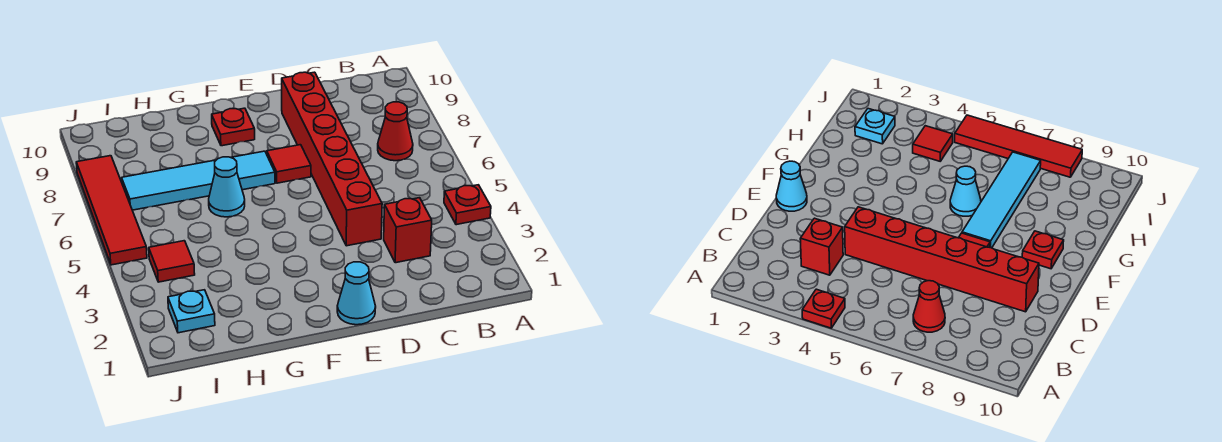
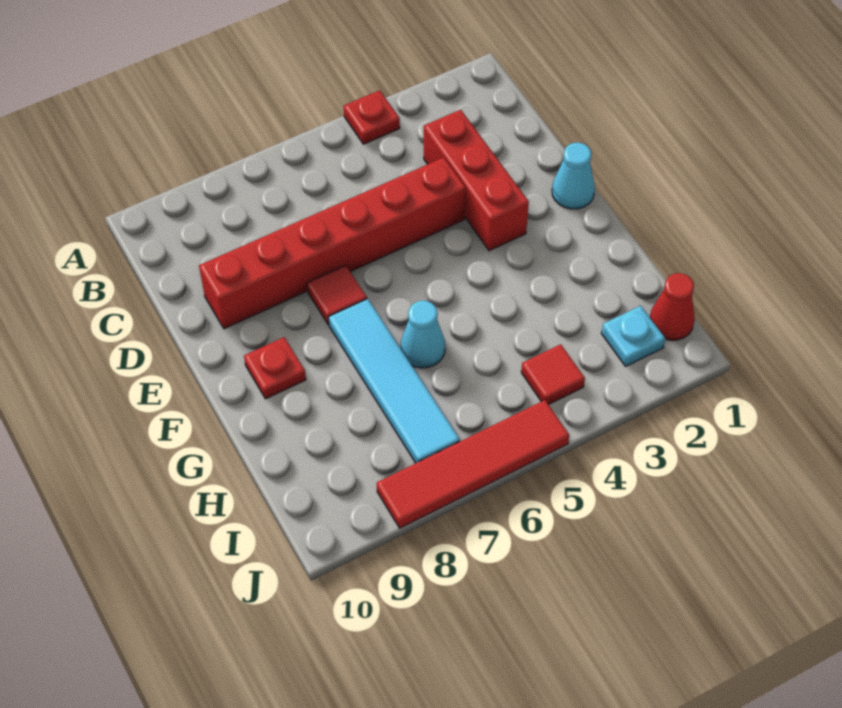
red cone B7 level 1 -> red cone I1 level 1
red brick C3 level 1 -> red brick C3:E3 level 1

